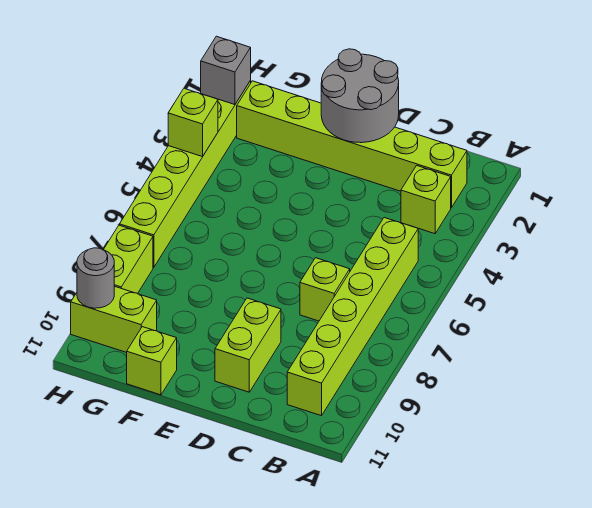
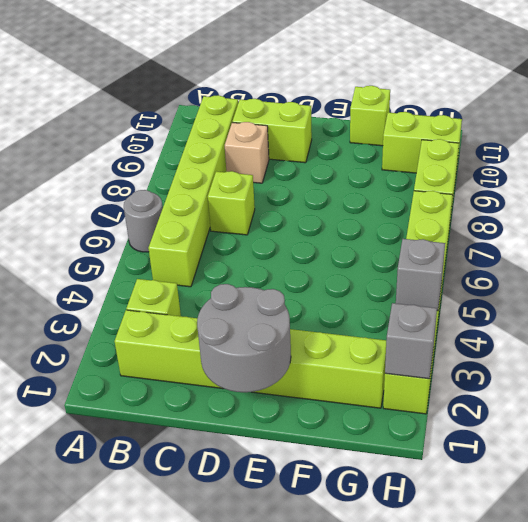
none -> tan brick C9 level 1
lime brick D9:D10 level 1 -> lime brick C10:D10 level 1
lime brick H4 level 2 -> grey brick H4 level 2
grey round brick H10 level 2 -> grey round brick A6 level 1

